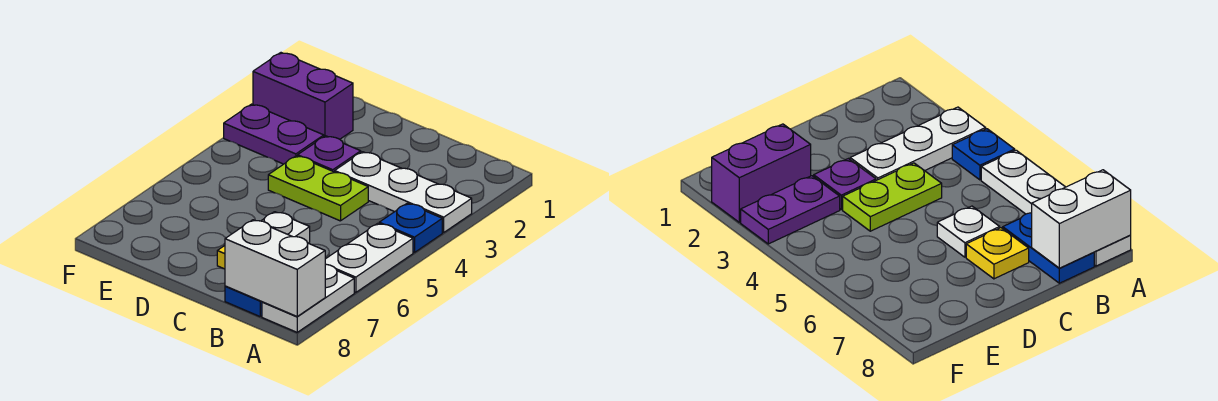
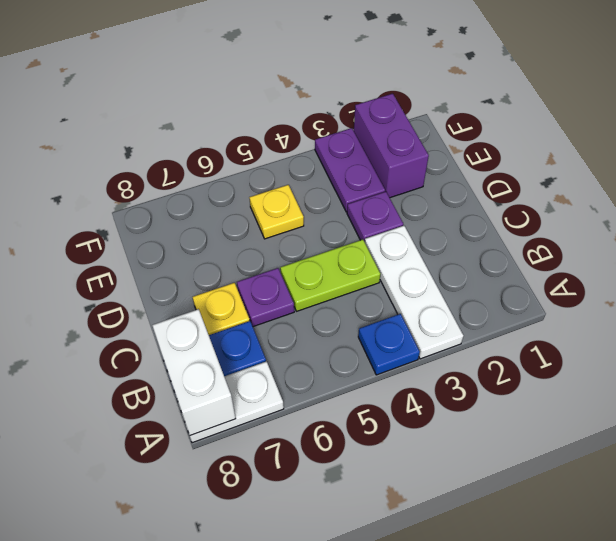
white plate A5:A6 level 1 -> none
lime plate C4:D4 level 1 -> lime plate C4:C5 level 1
white plate C6 level 1 -> purple plate C6 level 1
none -> yellow plate E5 level 1

